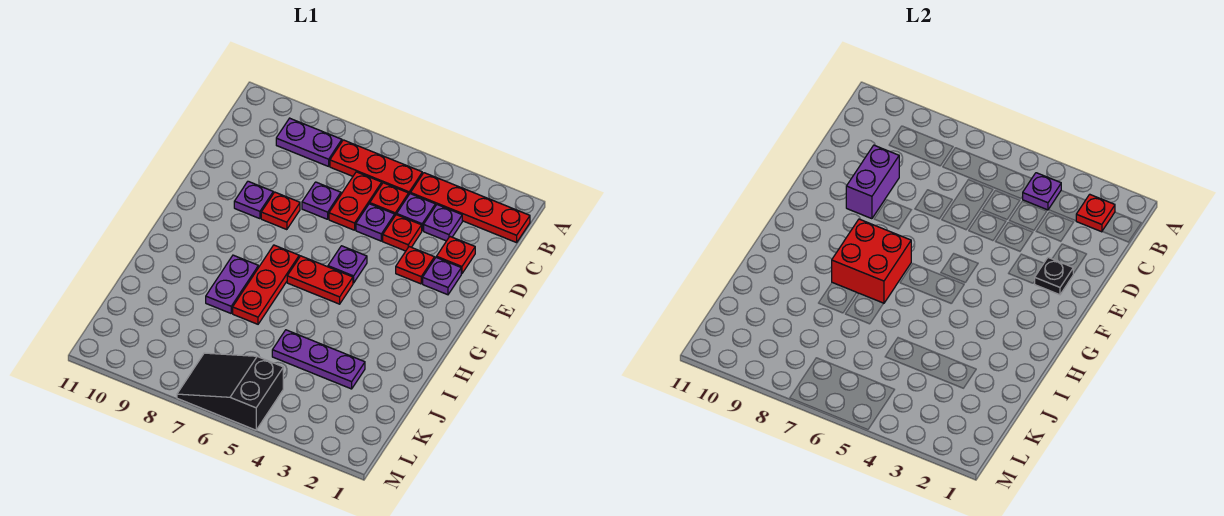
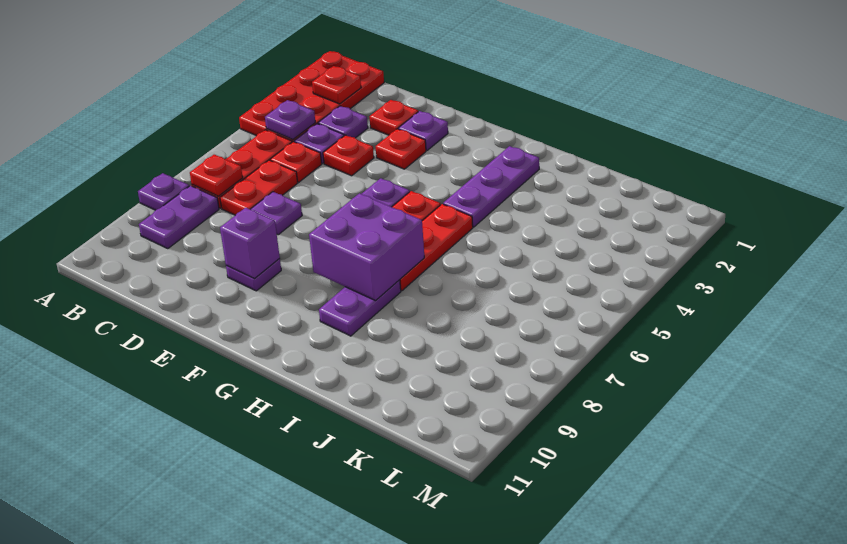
red plate B1:B4 level 1 -> red plate A1:B4 level 1
red plate C6:D6 level 1 -> red plate C6:C7 level 1
purple plate D5 level 1 -> purple plate A8 level 1
purple brick D9:E9 level 2 -> purple brick E9 level 2
black plate E2 level 2 -> none
red plate E8 level 1 -> red plate B7 level 2
red plate G7:I7 level 1 -> red plate H5:H7 level 1
red brick G7:H8 level 2 -> purple brick G7:H8 level 2
purple plate H8:I8 level 1 -> purple plate H8:H9 level 1
purple plate J3:J5 level 1 -> purple plate H2:H4 level 1
black slope L5:M7 level 1 top 5 -> none

